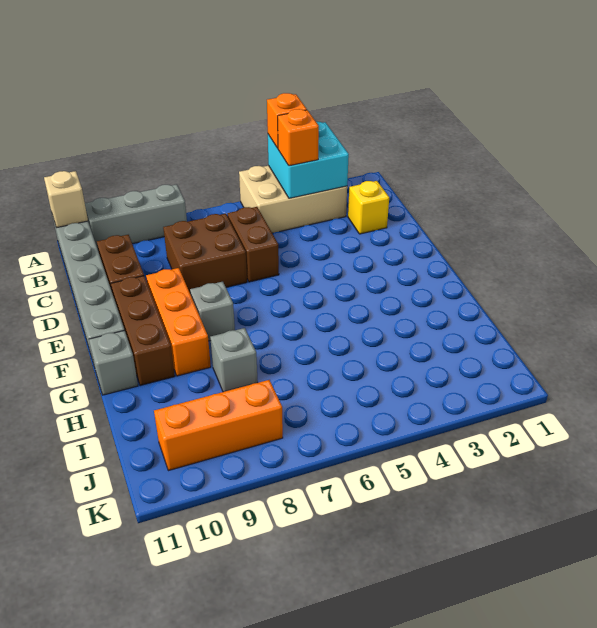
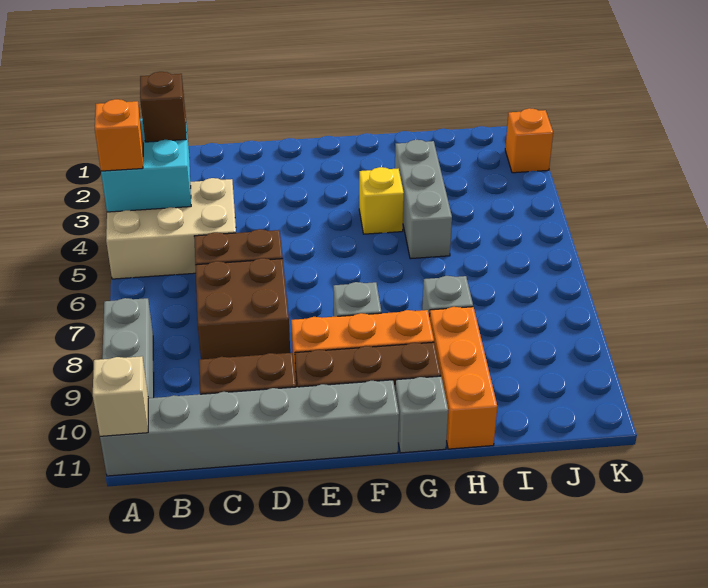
tan brick A3:B5 level 1 -> tan brick A4:C5 level 1
none -> brown brick B3 level 3
orange brick B4 level 3 -> orange brick K2 level 1
yellow brick C2 level 1 -> yellow brick G4 level 1
none -> grey brick H3:H5 level 1
orange brick J8:J10 level 1 -> orange brick H9:H11 level 1

